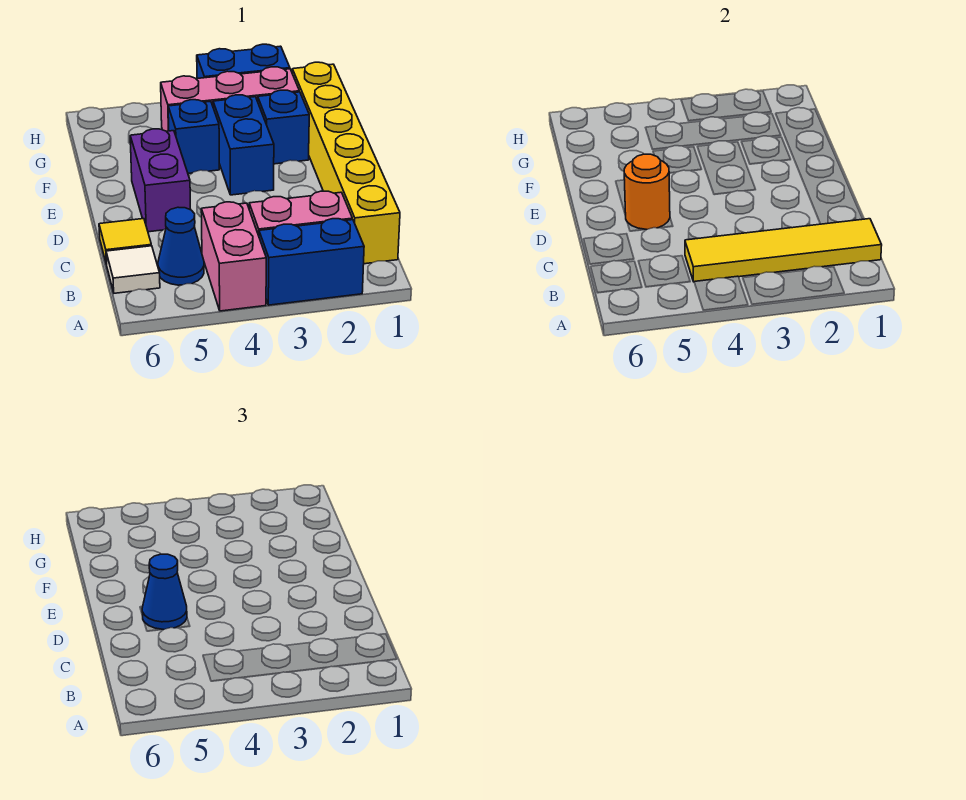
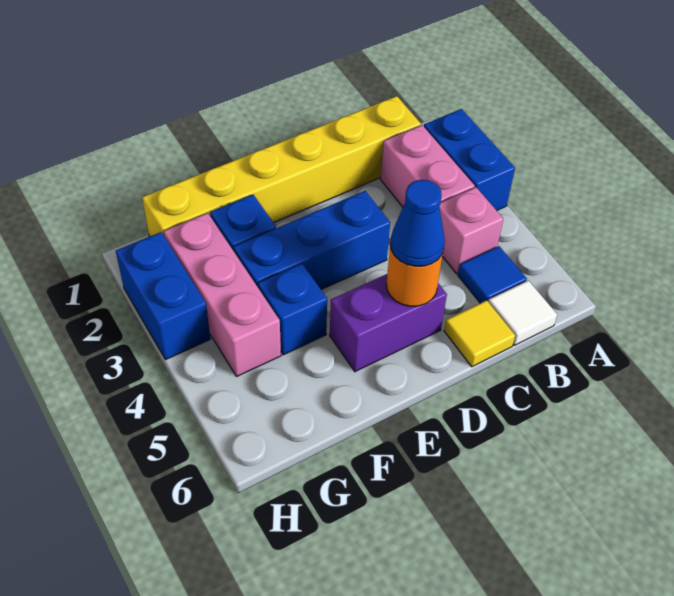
pink brick A4:B4 level 1 -> pink brick B4 level 1
yellow tile B1:B4 level 2 -> none
blue cone B5 level 1 -> blue tile B5 level 1
blue brick E3:F3 level 1 -> blue brick D3:F3 level 1

